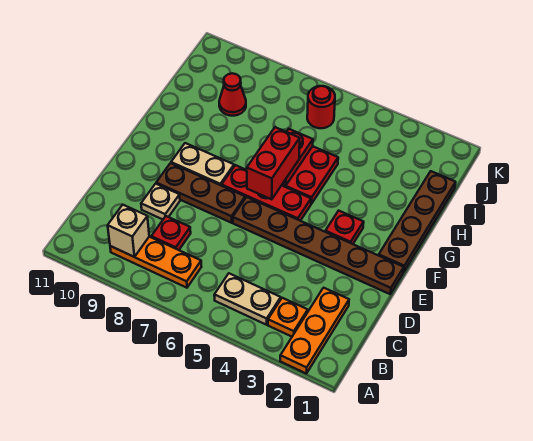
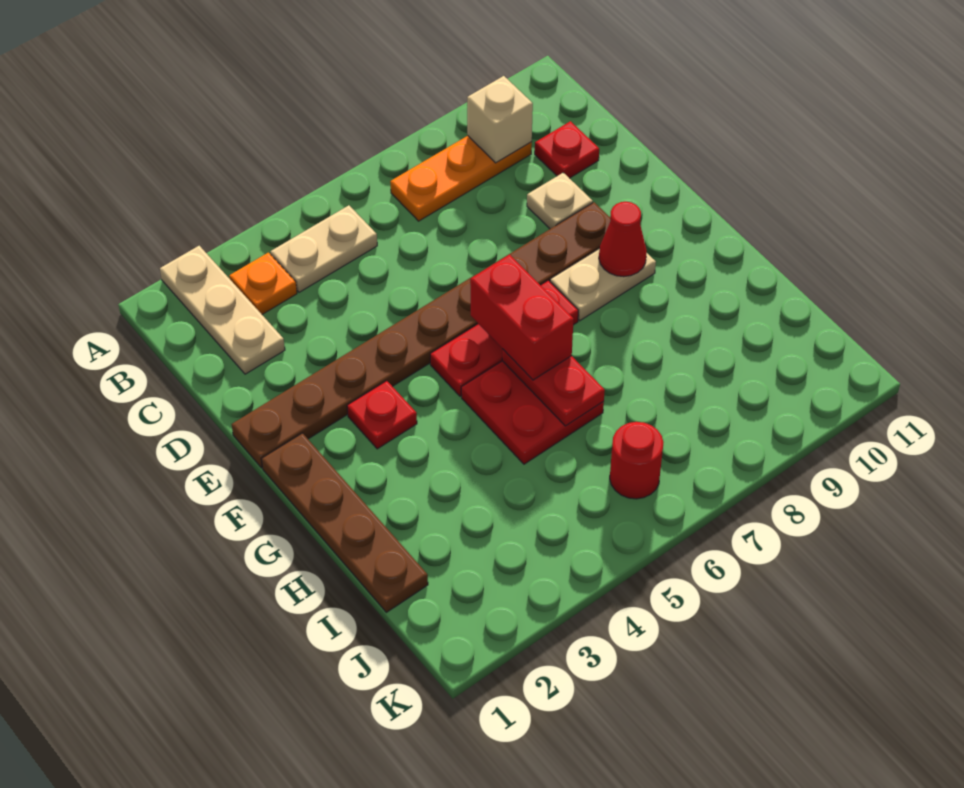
orange plate A2:C2 level 1 -> tan plate A2:C2 level 1
red plate C8 level 1 -> red plate C10 level 1
red cone I9 level 1 -> red cone F9 level 2

